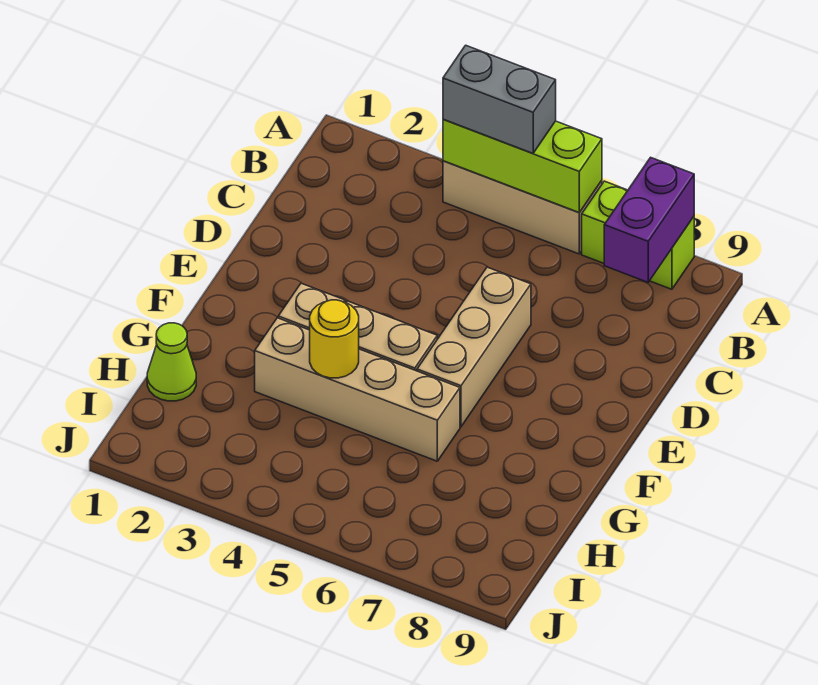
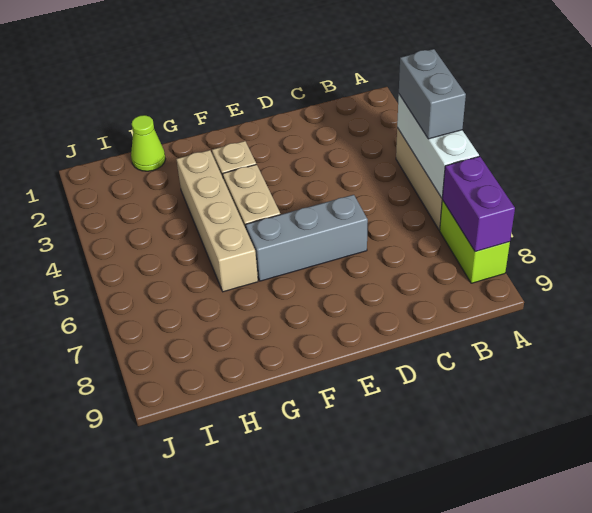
lime brick A4:A6 level 2 -> white brick A4:A6 level 2
purple brick A8:B8 level 2 -> purple brick A7:A8 level 2
tan brick D6:F6 level 1 -> grey brick D6:F6 level 1
yellow round brick G4 level 2 -> none

